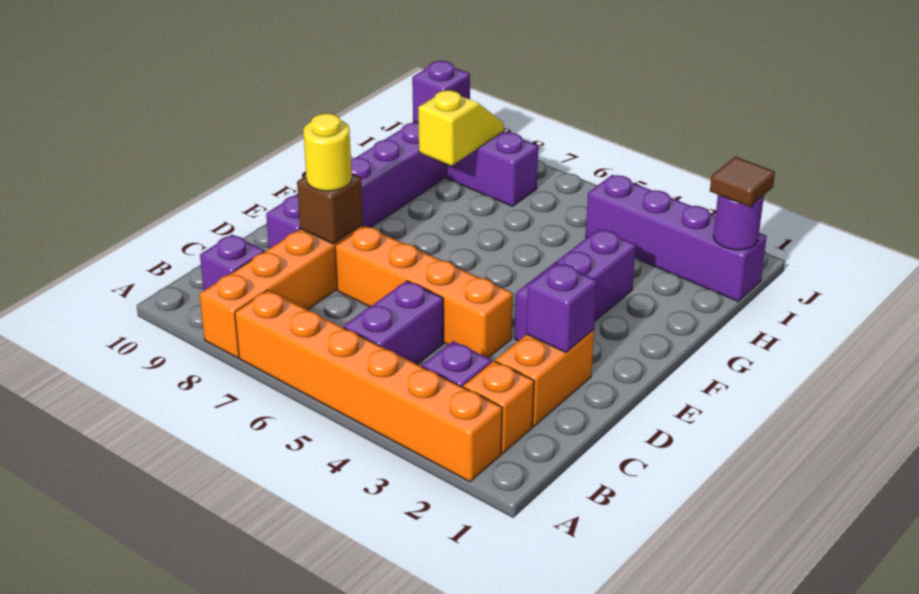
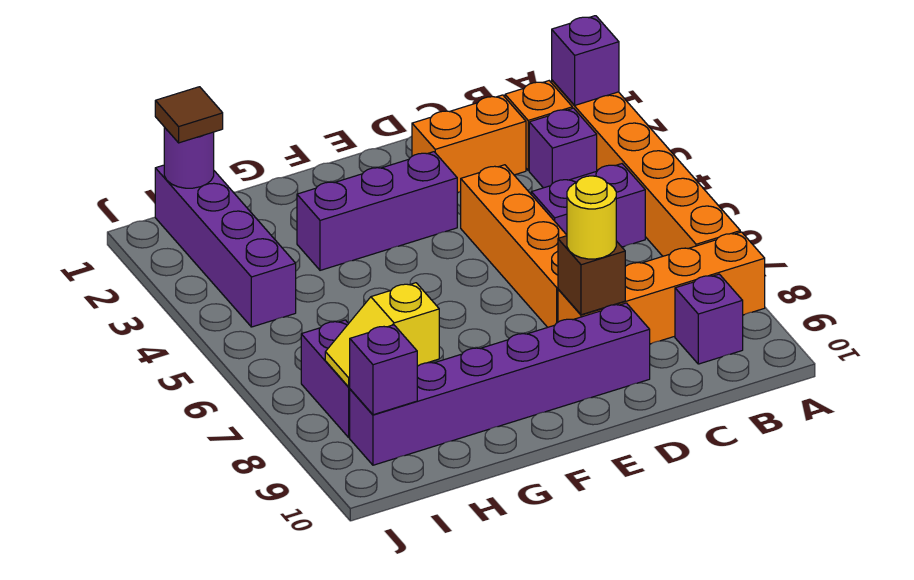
purple brick D2 level 2 -> purple brick A2 level 2

